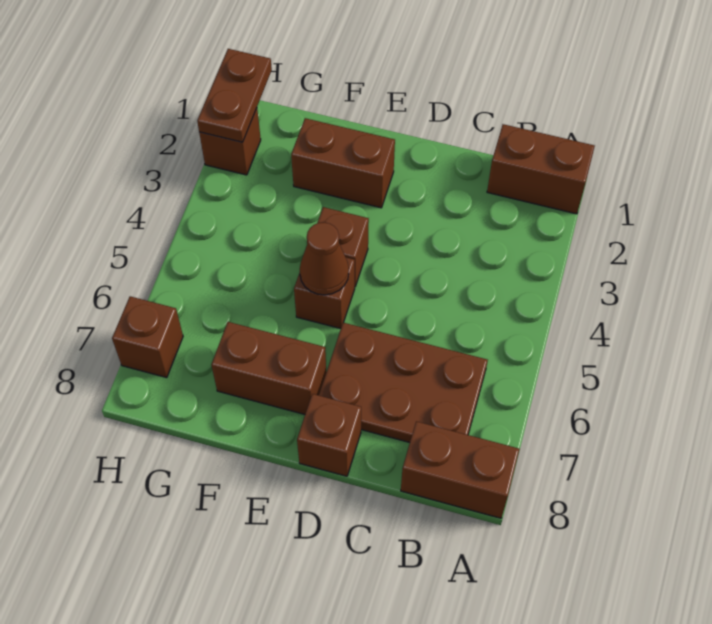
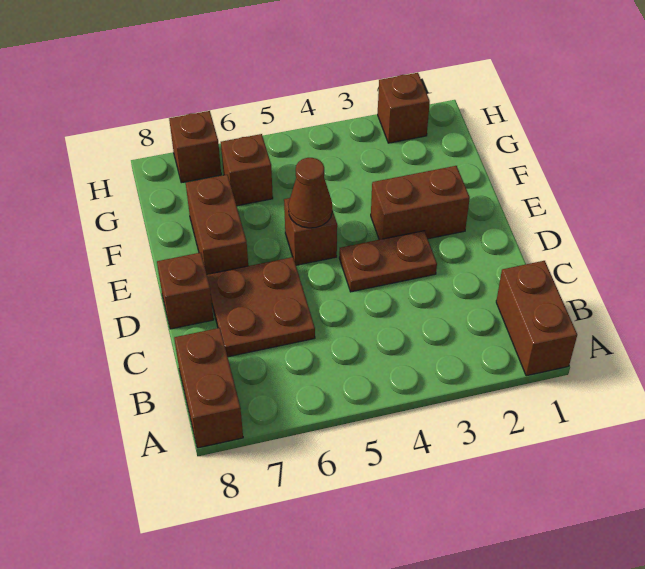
brown plate B6:D7 level 1 -> brown plate C6:D7 level 1
brown brick E2:F2 level 1 -> brown brick E2:E3 level 1
brown brick E4 level 1 -> brown brick G6 level 1
brown plate H1:H2 level 2 -> brown plate D3:D4 level 1

